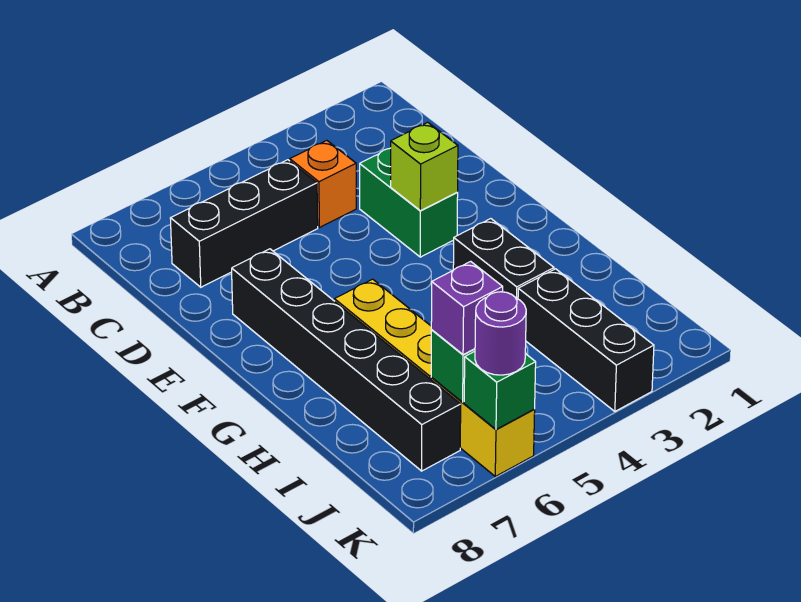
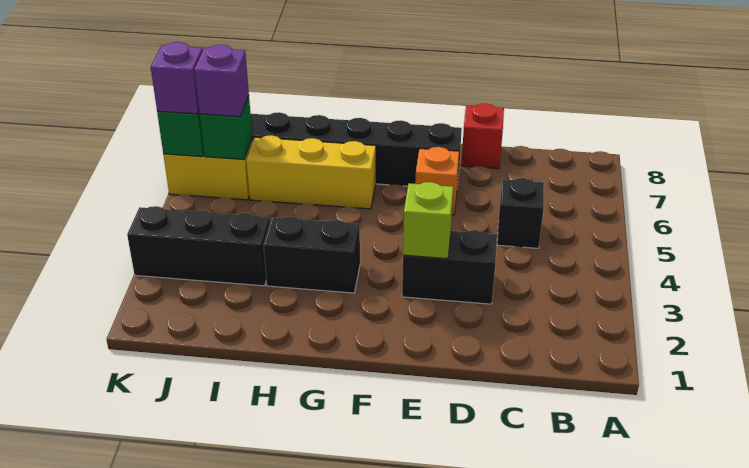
orange brick C4 level 1 -> orange brick E6 level 1
black brick C5:C7 level 1 -> black brick C5 level 1
green brick D3:E3 level 1 -> black brick D3:E3 level 1
none -> red brick D8 level 1
purple round brick K6 level 3 -> purple brick K6 level 3

